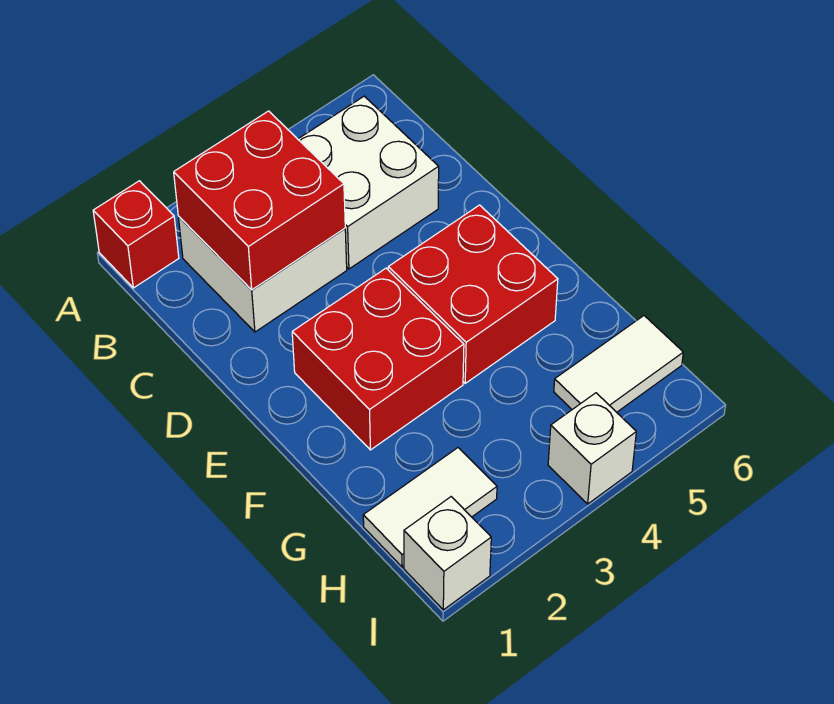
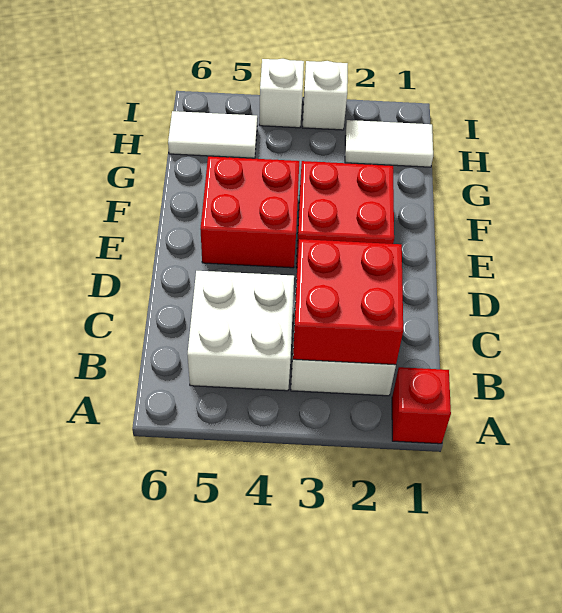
white brick I1 level 1 -> white brick I3 level 1

